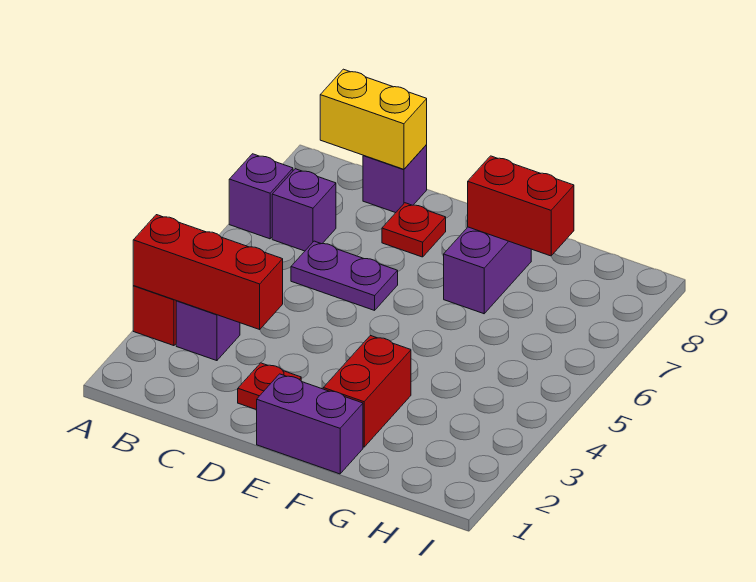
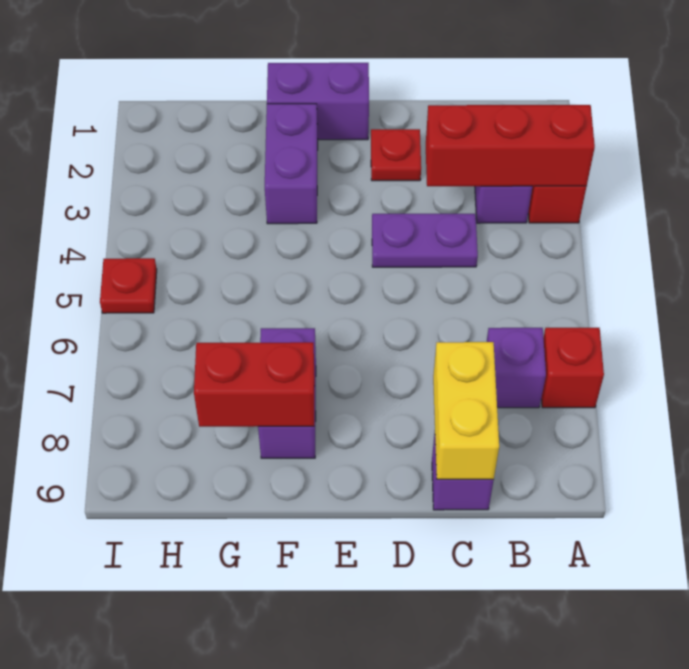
purple brick A7 level 1 -> red brick A7 level 1
yellow brick B9:C9 level 2 -> yellow brick C8:C9 level 2
purple plate C6:D6 level 1 -> purple plate C4:D4 level 1
red plate D8 level 1 -> red plate I5 level 1
red brick F2:F3 level 1 -> purple brick F2:F3 level 1

